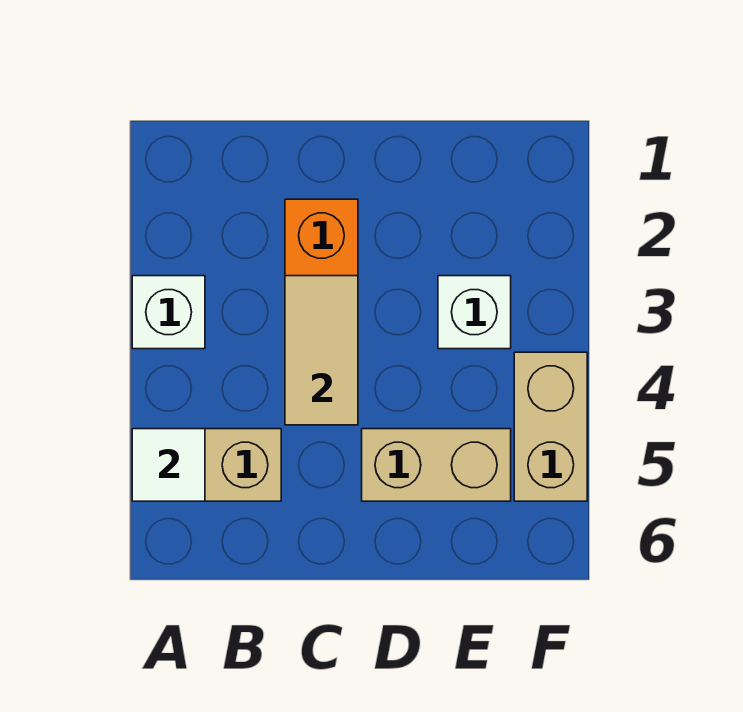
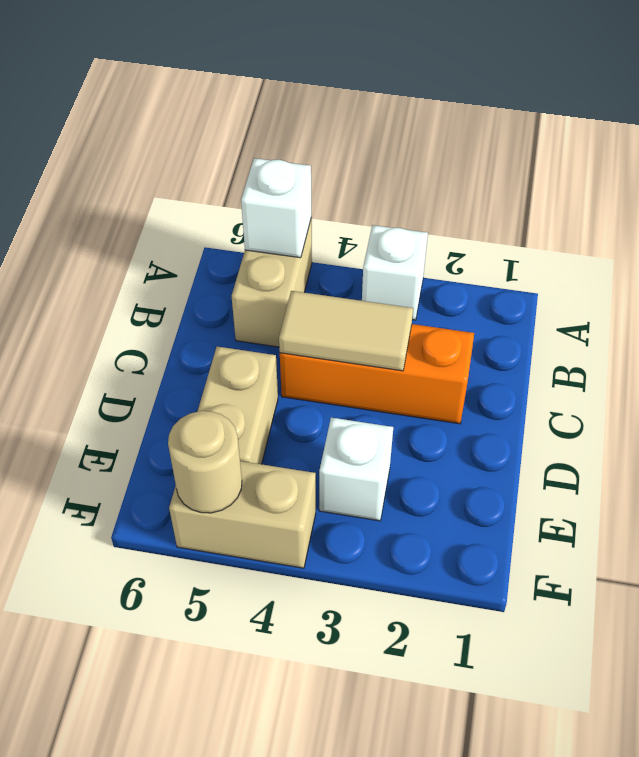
white tile A5 level 2 -> white brick A5 level 2
none -> tan round brick F5 level 2

